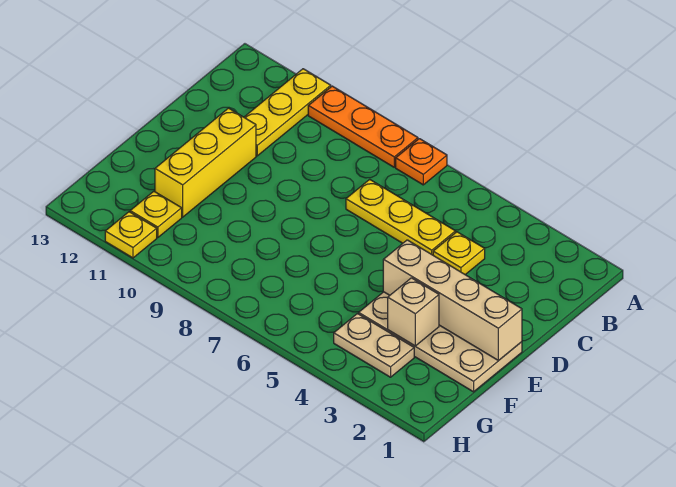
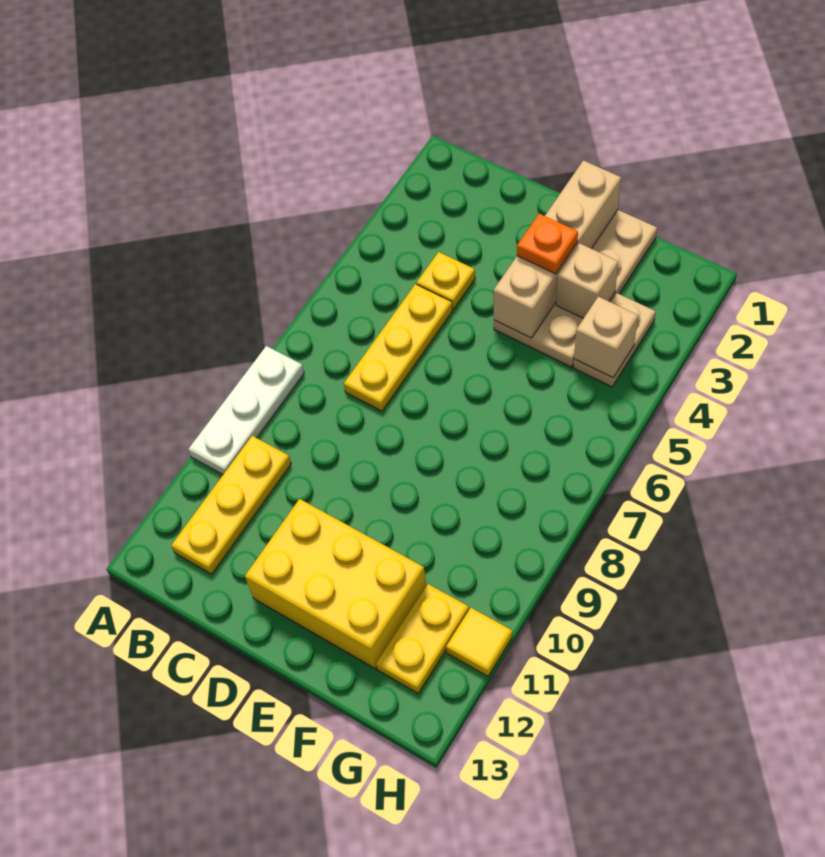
orange plate A7 level 1 -> orange plate E3 level 3
orange plate A8:A10 level 1 -> white plate A8:A10 level 1
yellow plate A11:C11 level 1 -> yellow plate B10:B12 level 1
yellow brick D11:F11 level 1 -> yellow brick D11:F12 level 1
none -> tan brick G4 level 2
yellow plate G11 level 1 -> yellow plate G11:G12 level 1
yellow plate H11 level 1 -> yellow tile H11 level 1

